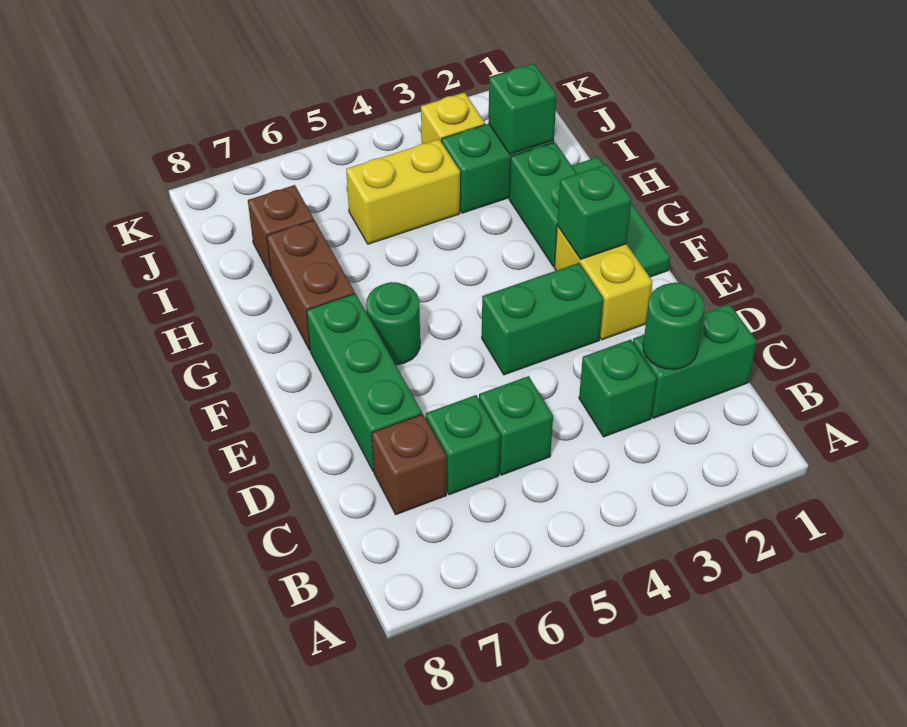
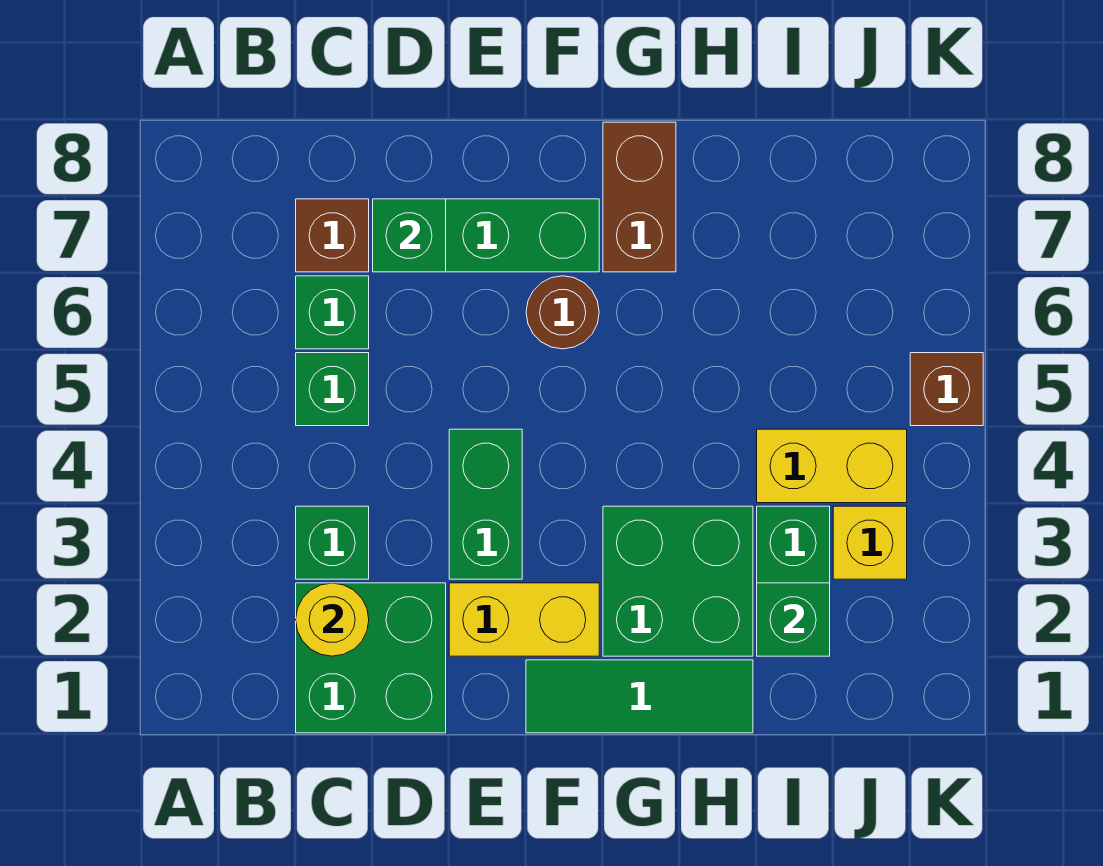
green brick C1:C2 level 1 -> green brick C1:D2 level 1
green round brick C2 level 2 -> yellow round brick C2 level 2
green brick F2 level 2 -> green brick D7 level 2
green round brick F6 level 1 -> brown round brick F6 level 1
green brick G2:H2 level 1 -> green brick G2:H3 level 1
brown brick G7:H7 level 1 -> brown brick G7:G8 level 1
yellow brick I4:I5 level 1 -> yellow brick I4:J4 level 1
brown brick I7 level 1 -> brown brick K5 level 1

